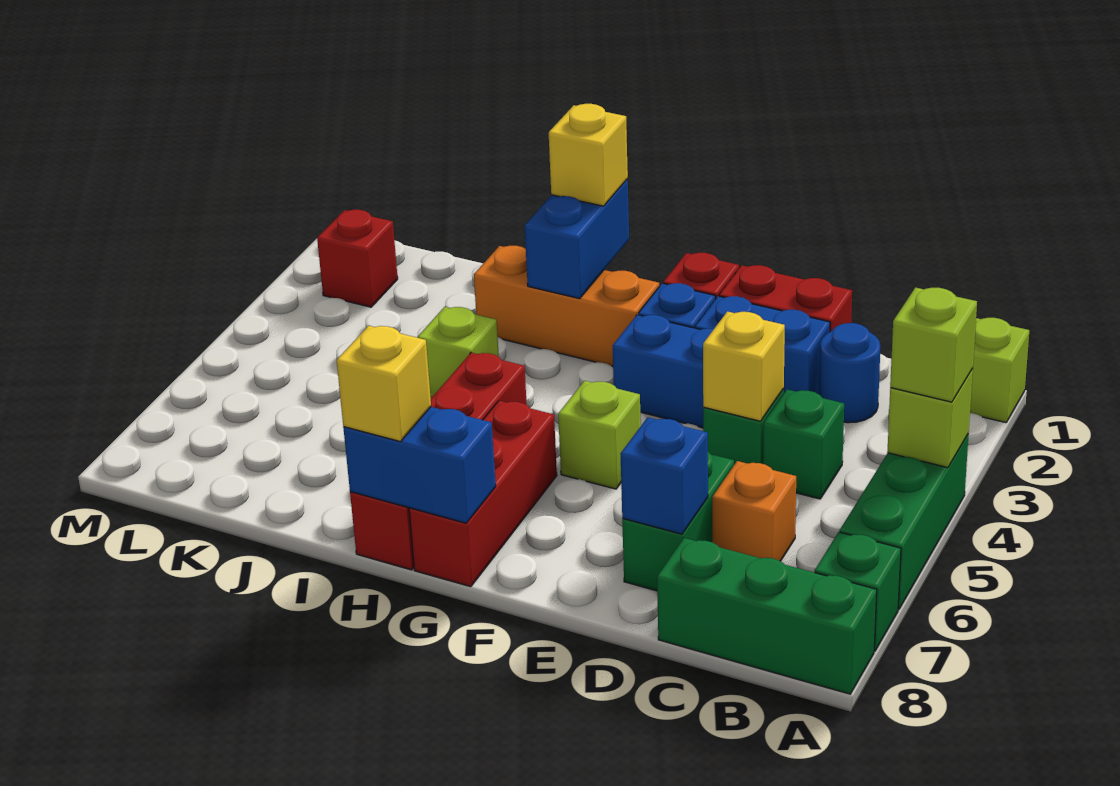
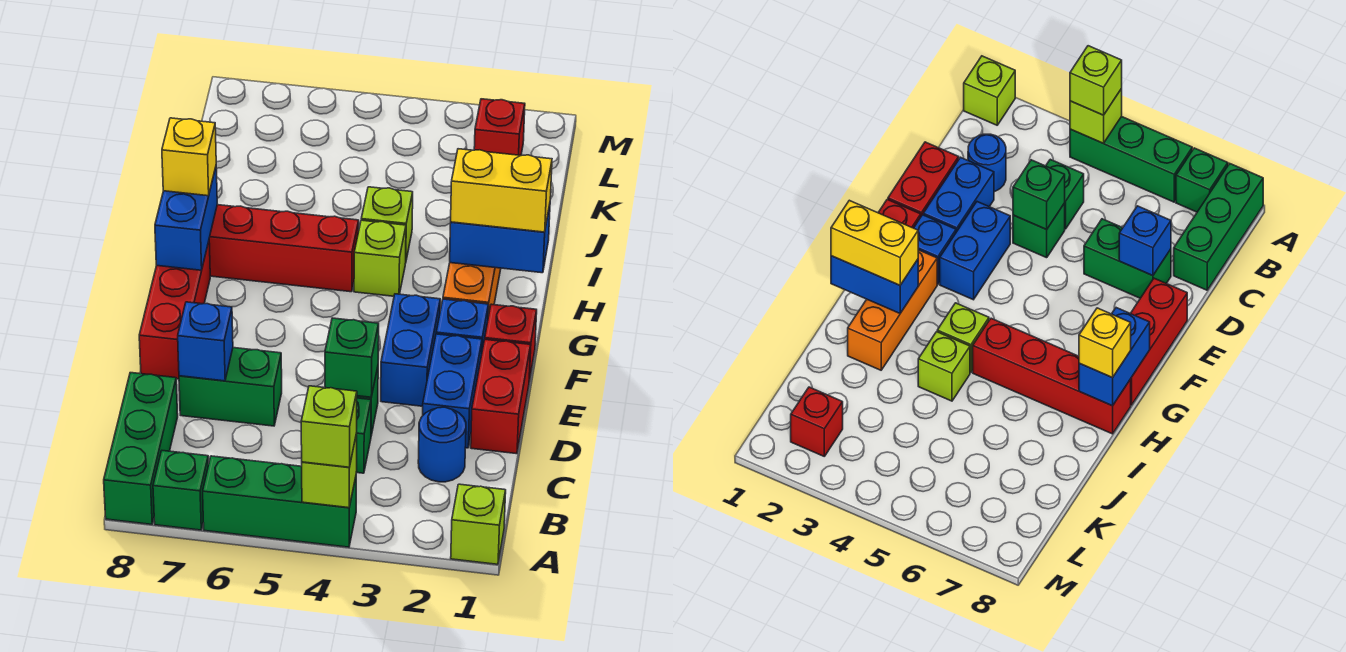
orange brick C6 level 1 -> none
yellow brick D4 level 2 -> green brick D4 level 2
lime brick F5 level 1 -> lime brick H4 level 1
red brick G6:G8 level 1 -> red brick E8:G8 level 1
yellow brick H1 level 3 -> yellow brick H1:H2 level 3

